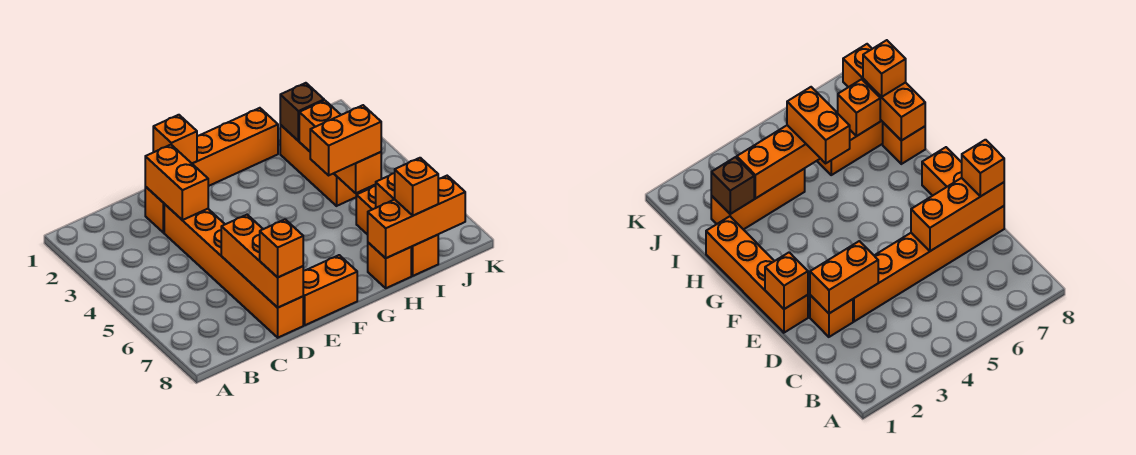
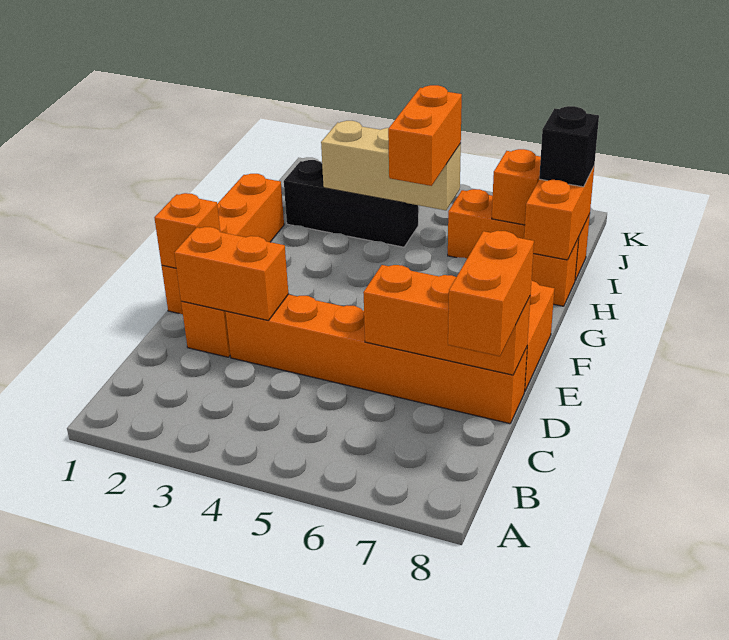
orange brick D8 level 3 -> orange brick C8:D8 level 3
orange brick H8:J8 level 2 -> orange brick H8:I8 level 2
orange brick I2:I4 level 1 -> black brick I2:I4 level 1
brown brick I2 level 2 -> none
orange brick I3:I5 level 2 -> tan brick I3:I5 level 2
orange brick I8 level 3 -> black brick I8 level 3

